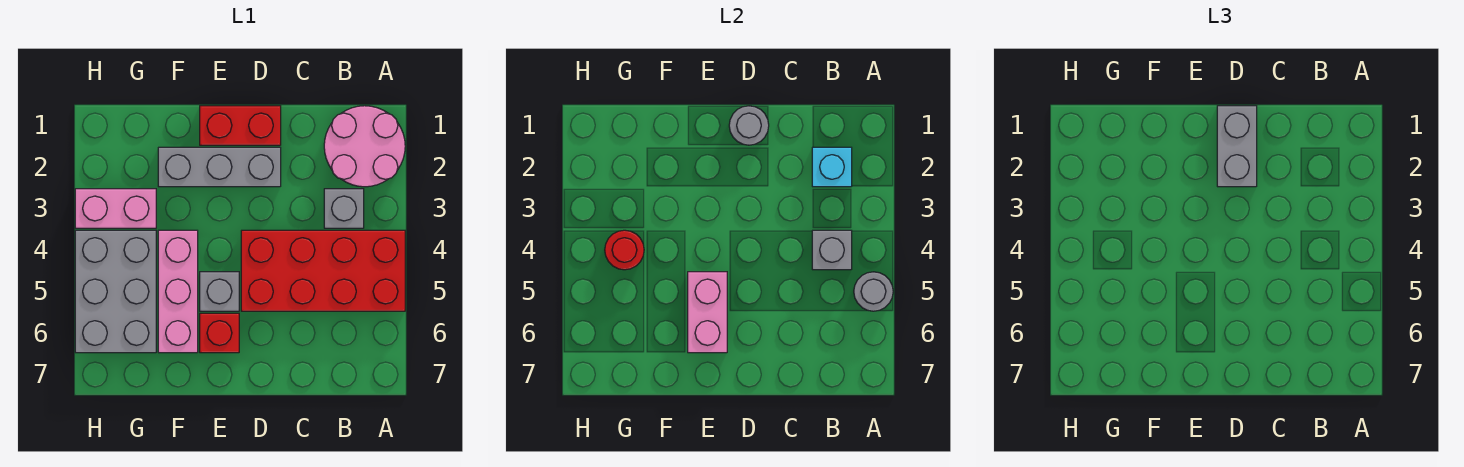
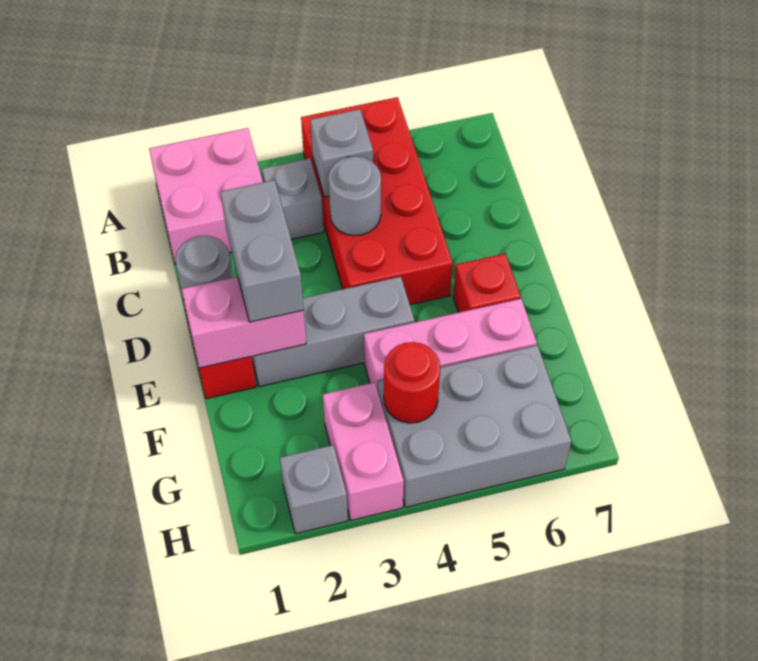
pink round brick A1:B2 level 1 -> pink brick A1:B2 level 1
grey round brick A5 level 2 -> grey round brick C4 level 2
cyan brick B2 level 2 -> none
grey brick D1:D2 level 3 -> grey brick D2:E2 level 3
grey brick D2:F2 level 1 -> grey brick E2:E4 level 1
grey brick E5 level 1 -> grey brick H2 level 1
pink brick E5:E6 level 2 -> pink brick E1:E2 level 2

